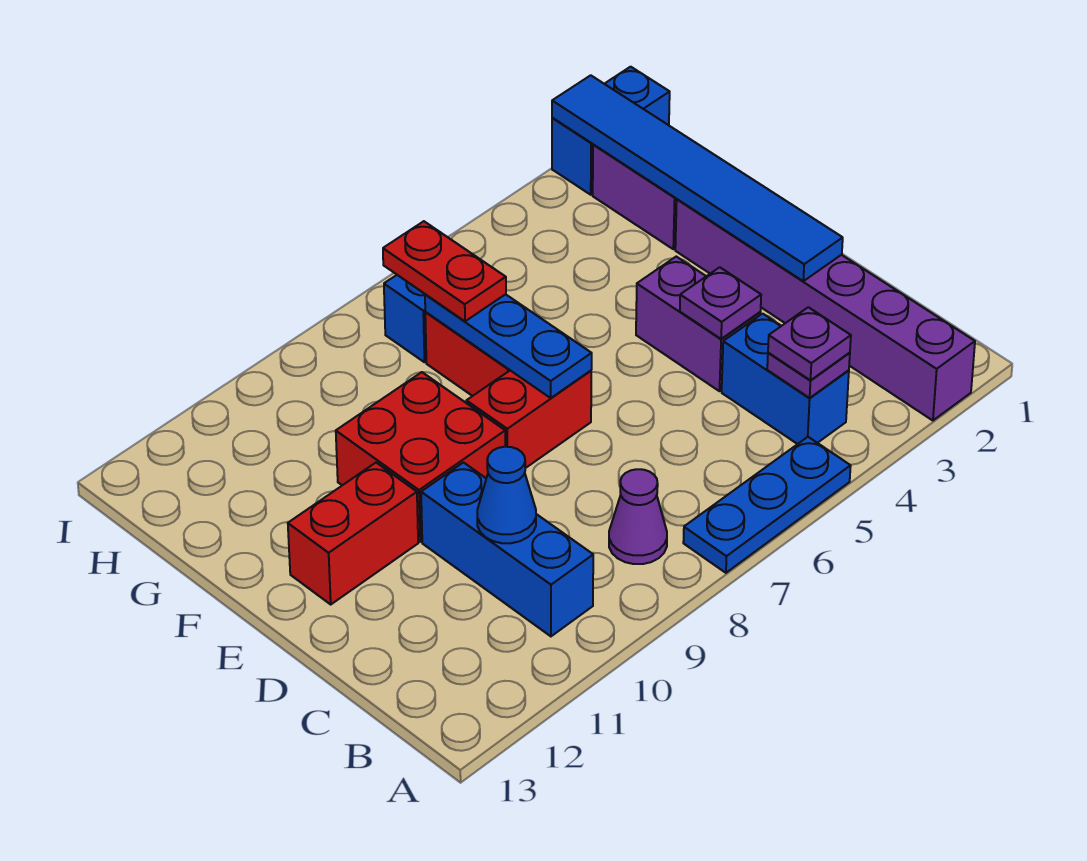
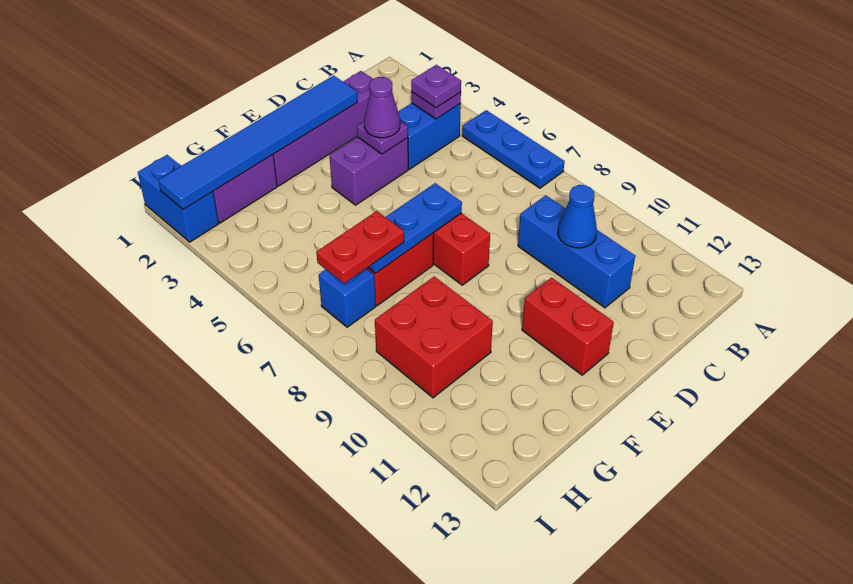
purple brick A2:F2 level 1 -> purple brick C2:F2 level 1
purple cone B8 level 1 -> purple cone D4 level 3
blue brick B10:D10 level 1 -> blue brick C9:C11 level 1
red brick E9:F10 level 1 -> red brick G9:H10 level 1

